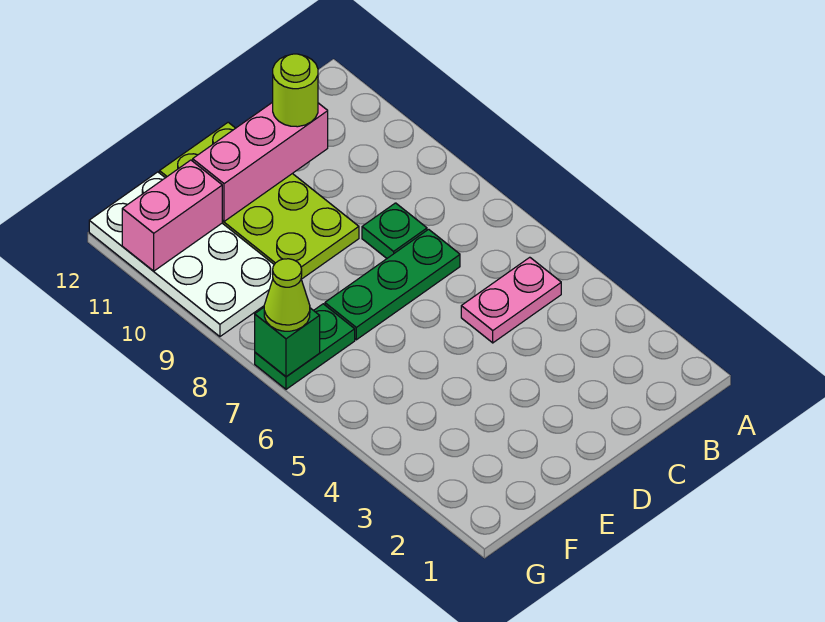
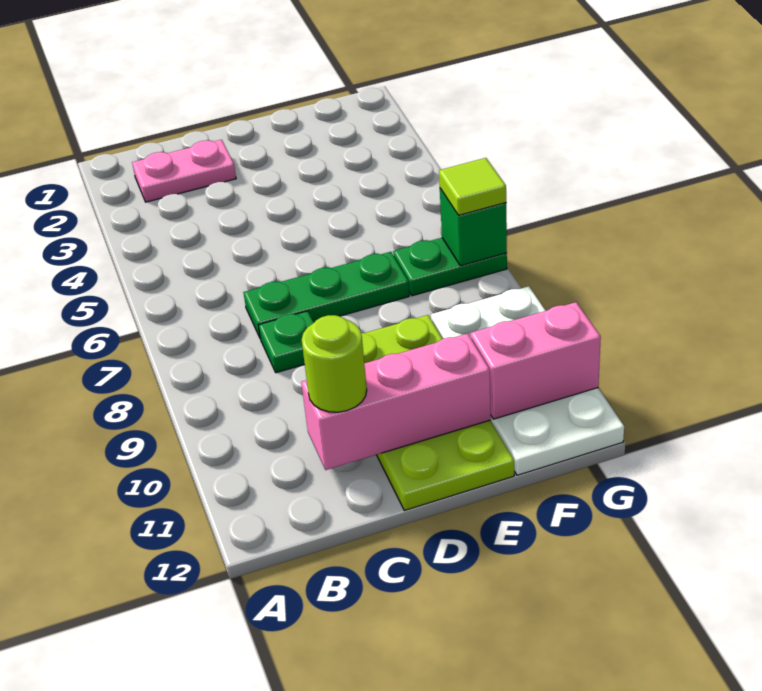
pink plate B5:C5 level 1 -> pink plate B2:C2 level 1
lime cone G7 level 3 -> lime tile G7 level 3

